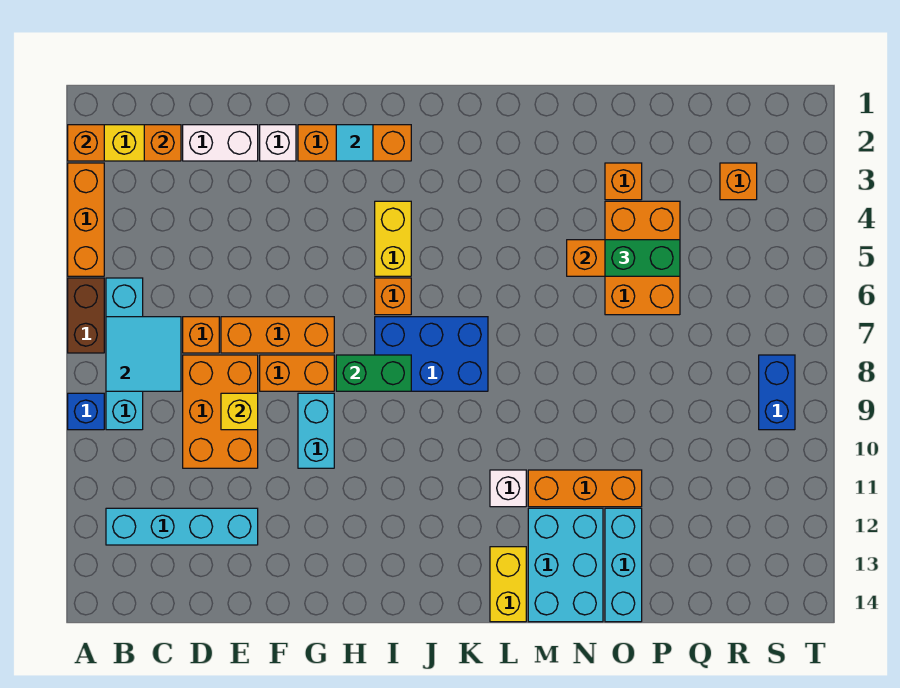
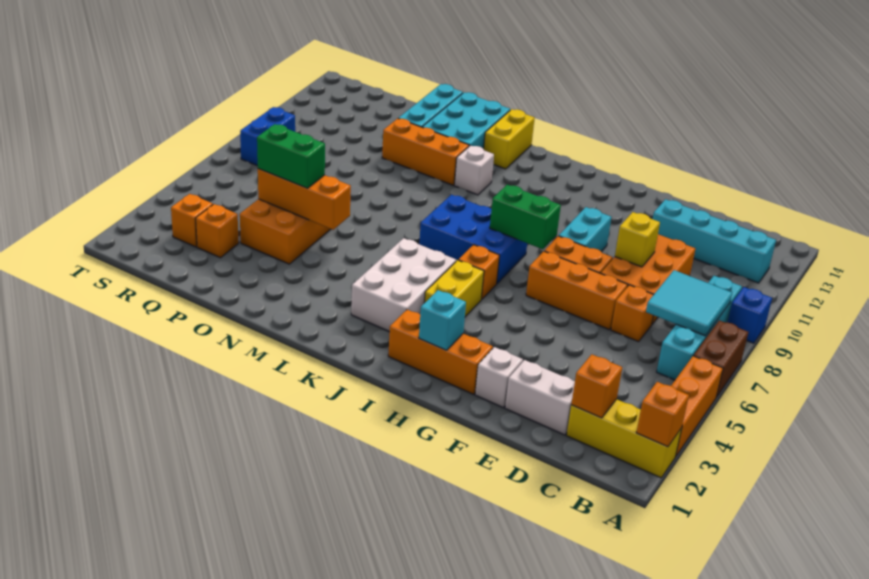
cyan tile H2 level 2 -> cyan brick H2 level 2
none -> white brick J3:K5 level 1
orange brick O3 level 1 -> orange brick Q3 level 1

